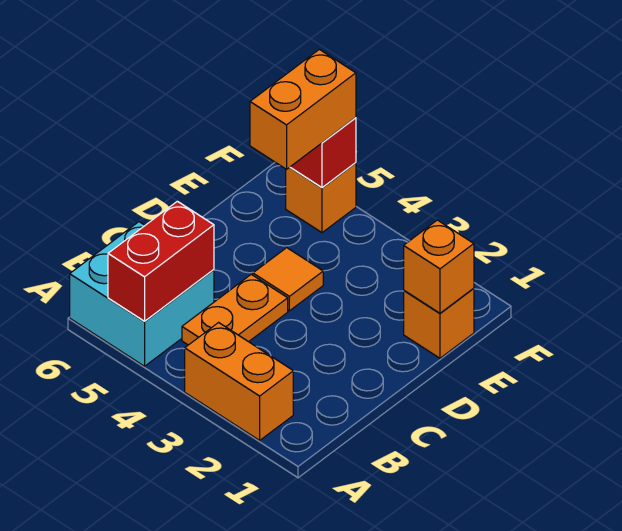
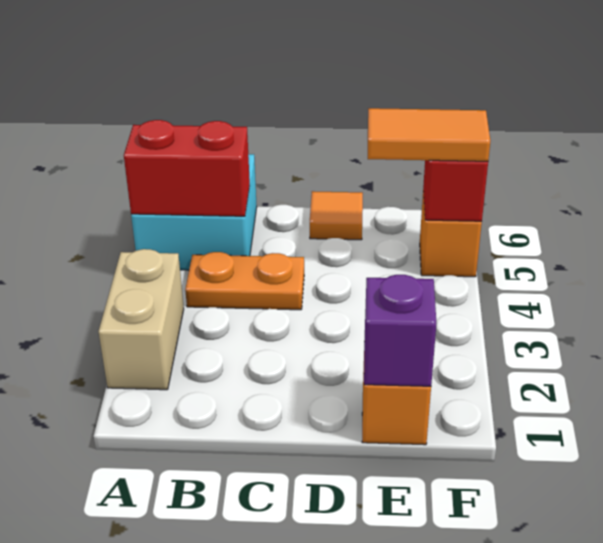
orange brick A2:A3 level 1 -> tan brick A2:A3 level 1
orange tile D4 level 1 -> orange tile D6 level 1
orange brick E1 level 2 -> purple brick E1 level 2
orange brick E5:F5 level 3 -> orange tile E5:F5 level 3

